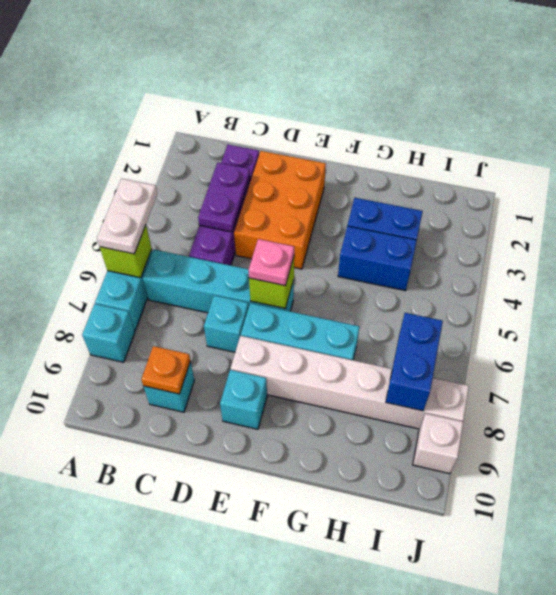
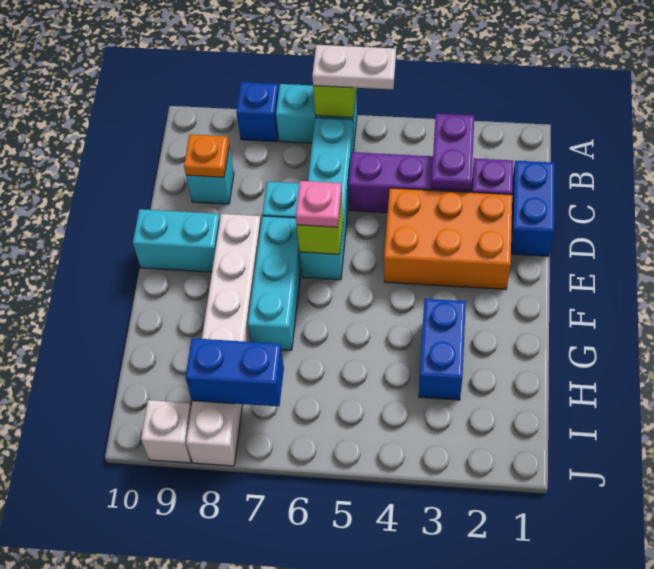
cyan brick A8 level 1 -> blue brick A8 level 1
purple plate C3:C4 level 2 -> purple plate B3:C3 level 2
cyan brick E9 level 1 -> cyan brick E9:E10 level 1
blue brick G4:H4 level 1 -> blue brick C1:D1 level 1

